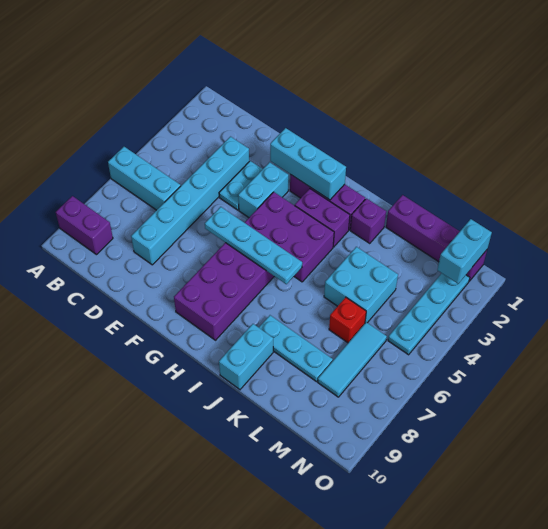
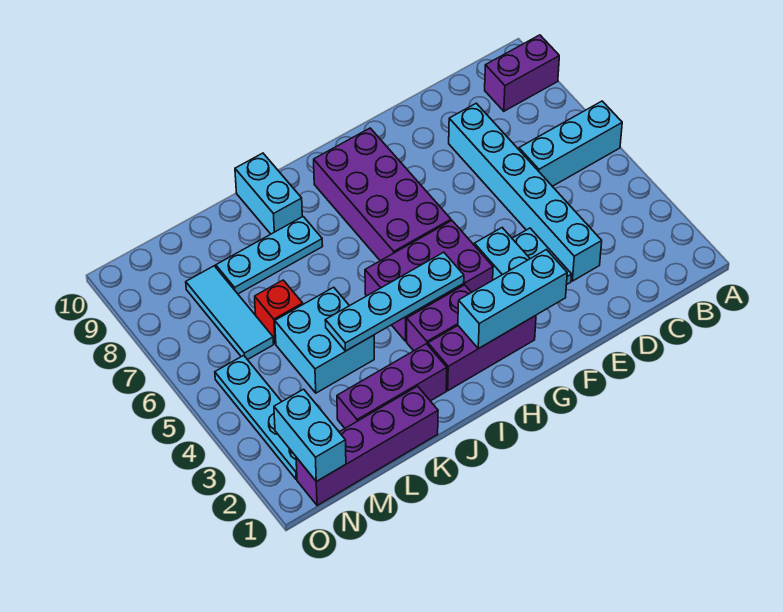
cyan plate F6:I6 level 2 -> cyan plate H4:K4 level 2
purple brick J2 level 1 -> purple brick J2:L2 level 1

